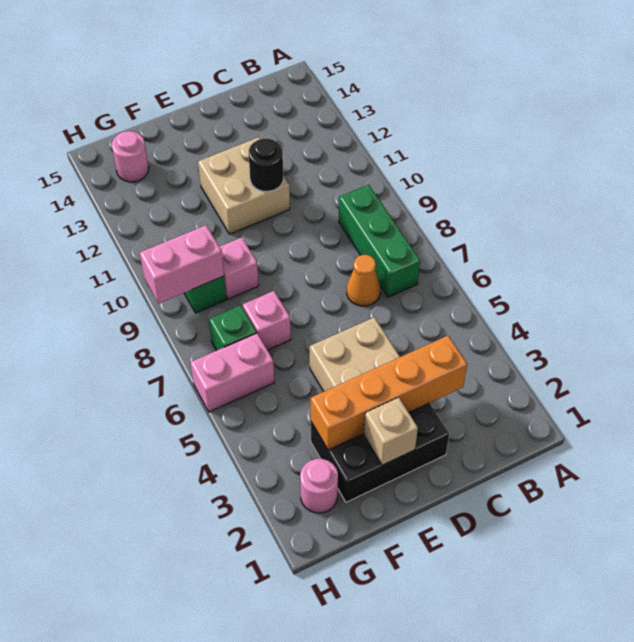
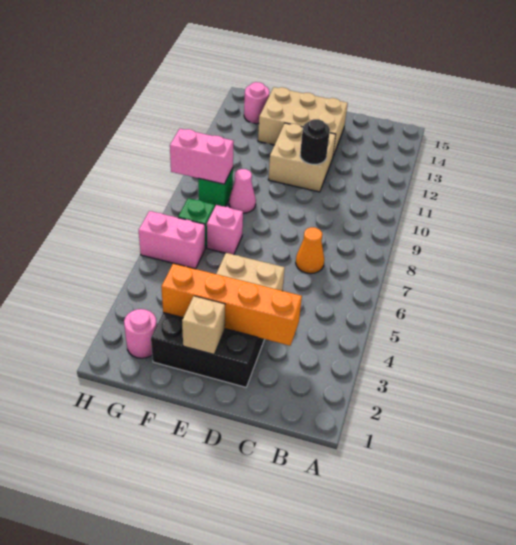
green brick B7:B9 level 1 -> none
none -> tan brick D13:F14 level 1
pink brick F9 level 1 -> pink cone F9 level 1

